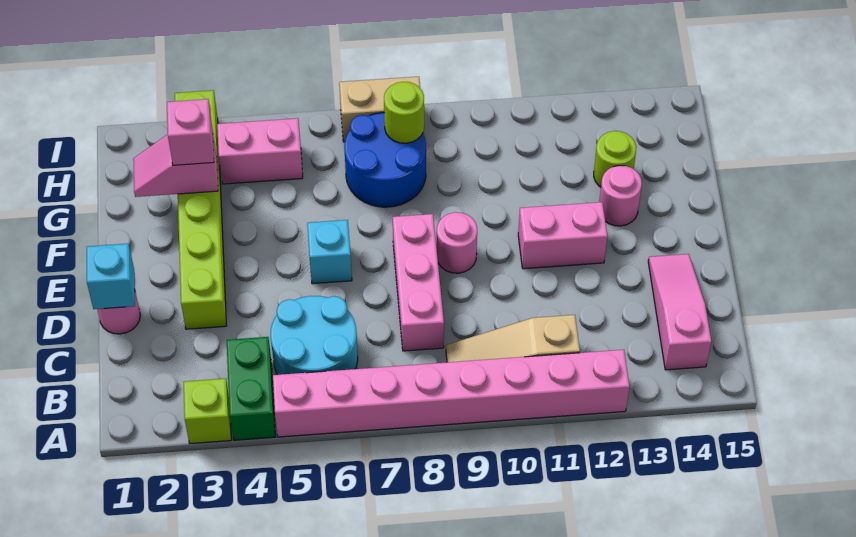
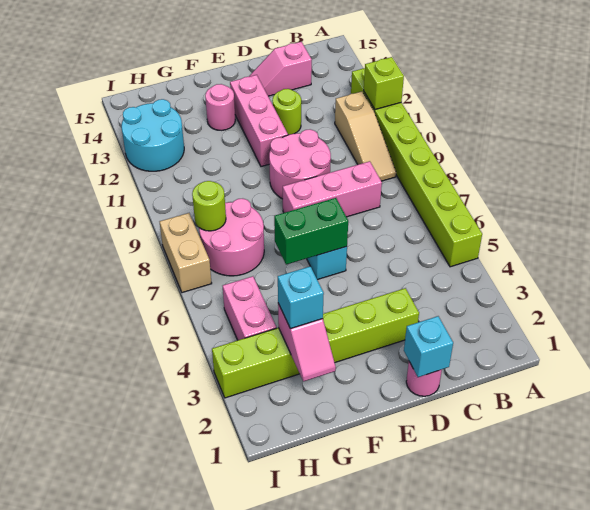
lime brick A3 level 1 -> lime brick A11 level 2
green brick A4:B4 level 1 -> green brick E6:F6 level 2
pink brick A5:A12 level 1 -> lime brick A5:A12 level 1
cyan round brick B5:C6 level 1 -> cyan round brick H12:I13 level 1
pink slope B14:D14 level 1 top B -> pink slope C14:D14 level 1 top C
pink round brick E9 level 1 -> pink round brick D9:E10 level 1
pink brick E11:E12 level 1 -> pink brick E11:E13 level 1
pink brick G3 level 3 -> cyan brick G3 level 3
blue round brick G7:H8 level 1 -> pink round brick G7:H8 level 1
lime round brick G13 level 1 -> lime round brick D12 level 1

